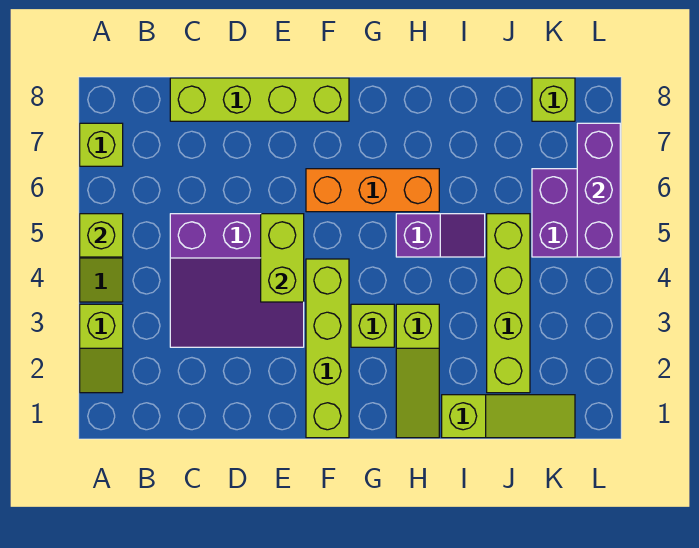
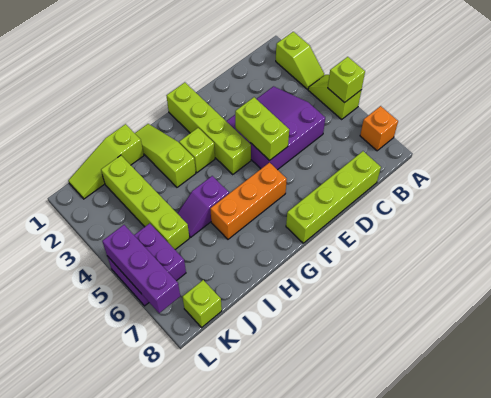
lime slope A2:A3 level 1 top 3 -> lime slope A2:A3 level 1 top 2
lime brick A7 level 1 -> orange brick A7 level 1

